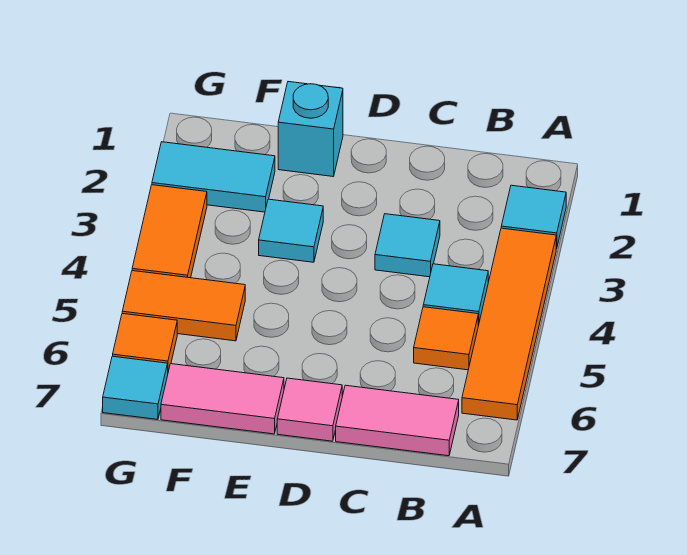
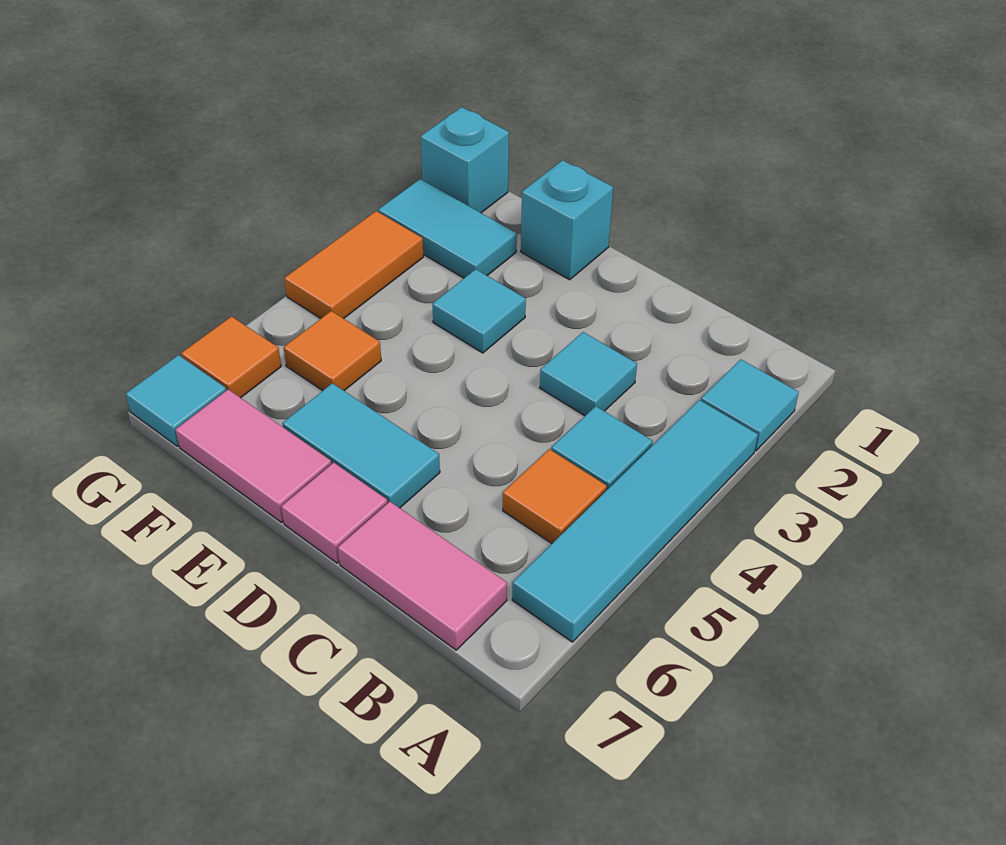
orange tile A3:A6 level 1 -> cyan tile A3:A6 level 1
none -> cyan tile D6:E6 level 1
orange tile F5:G5 level 1 -> orange tile F5 level 1
none -> cyan brick G1 level 1

